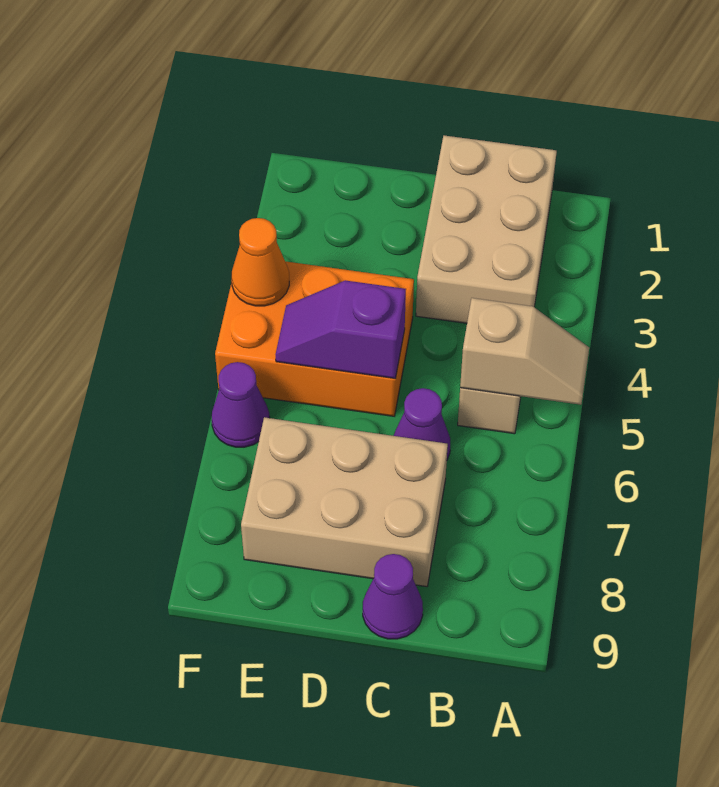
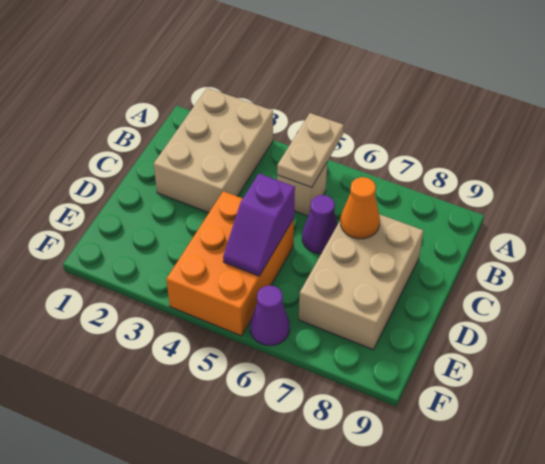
tan slope A5:B5 level 2 top B -> tan plate A5:B5 level 2
tan brick B1:C3 level 1 -> tan brick A2:C3 level 1
purple cone C9 level 1 -> none
orange cone F4 level 2 -> orange cone C7 level 2

